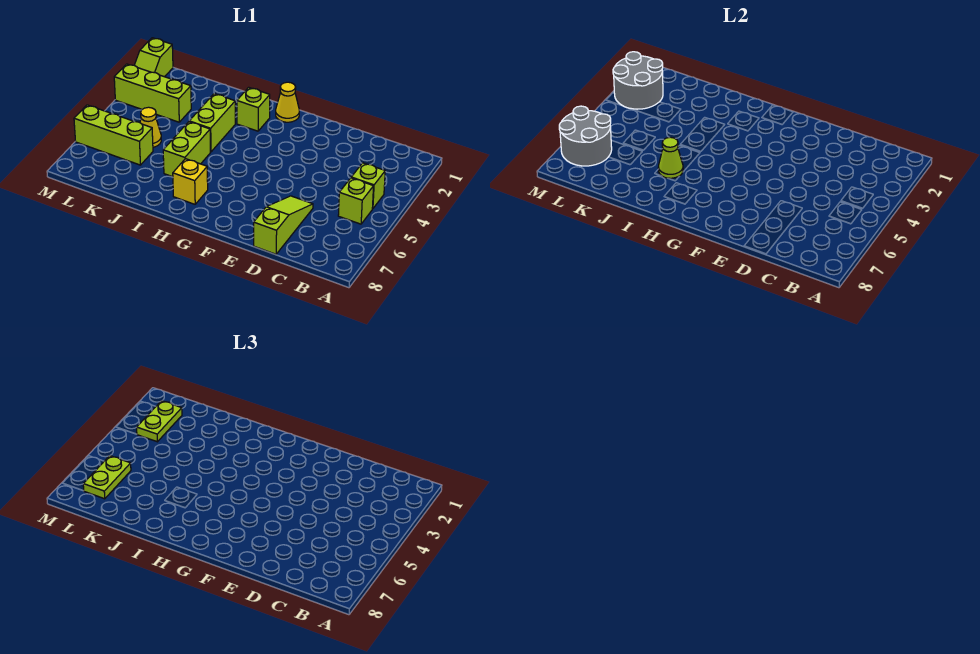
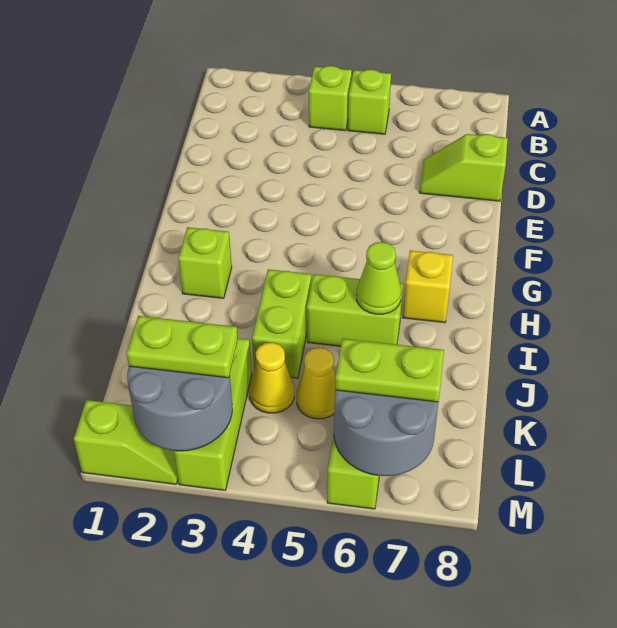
lime slope D6:D8 level 1 top 8 -> lime slope D7:D8 level 1 top 8
yellow cone G1 level 1 -> yellow cone K4 level 1
lime brick I3:I4 level 1 -> lime brick I4:J4 level 1

